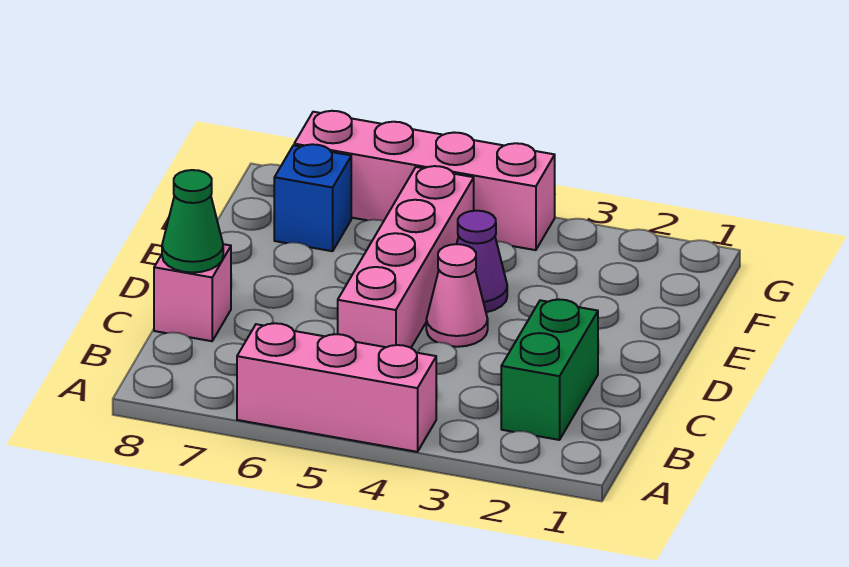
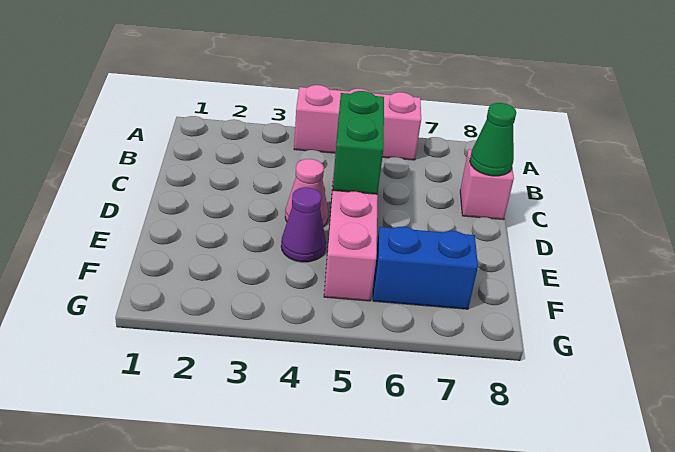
green brick B2:C2 level 1 -> green brick C5:D5 level 2
blue brick F7 level 1 -> blue brick F6:F7 level 1
pink brick G4:G7 level 1 -> none

